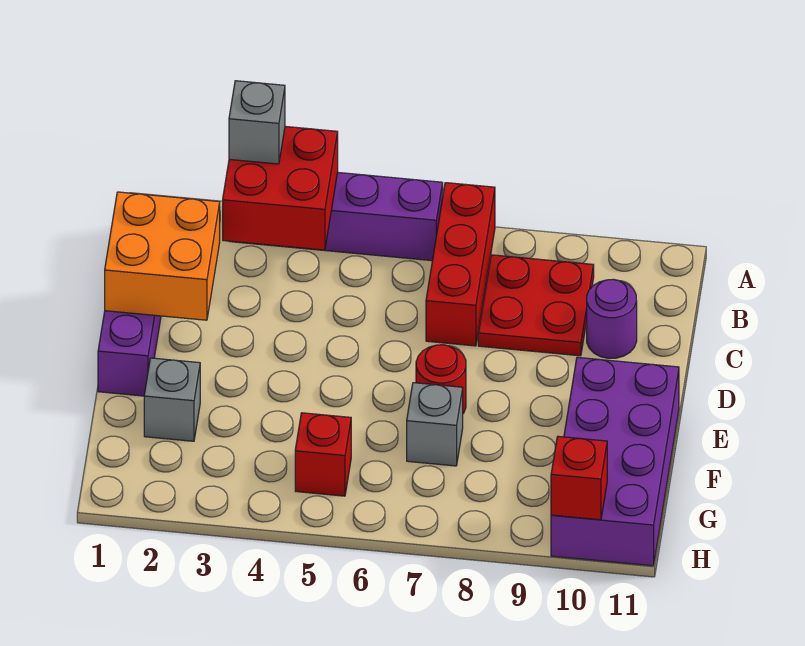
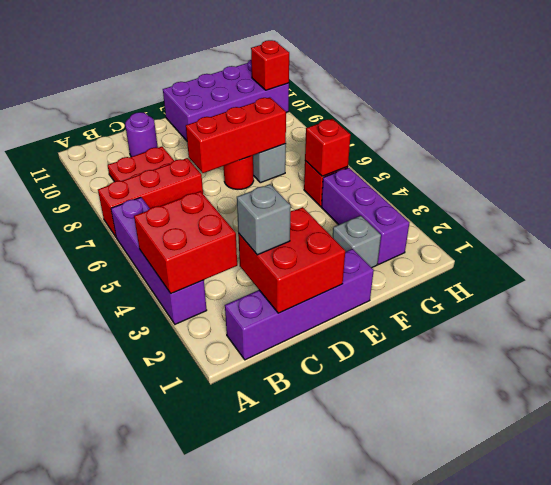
grey brick A3 level 3 -> grey brick C2 level 3
orange brick C1:D2 level 2 -> red brick C1:D2 level 2
none -> red brick D7:F7 level 2
none -> purple brick G2:G4 level 1
none -> red brick G5 level 2

